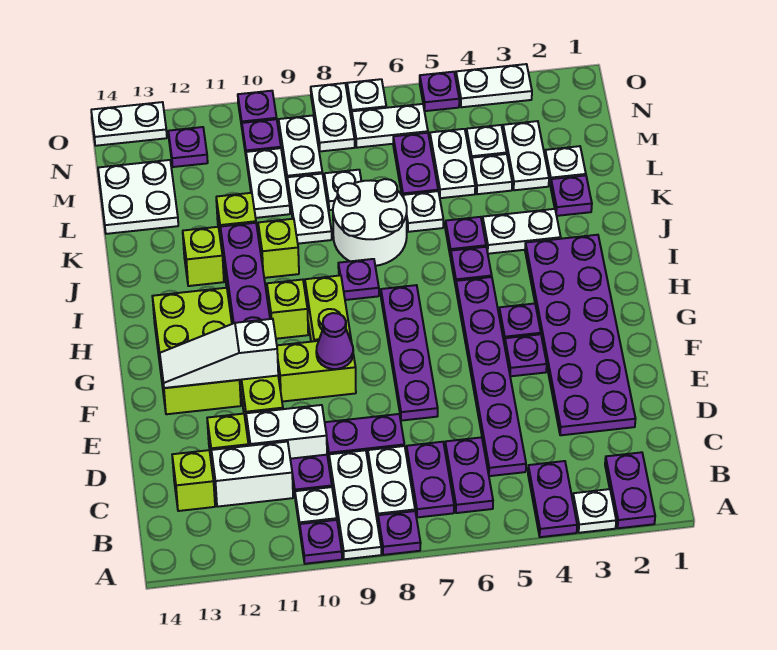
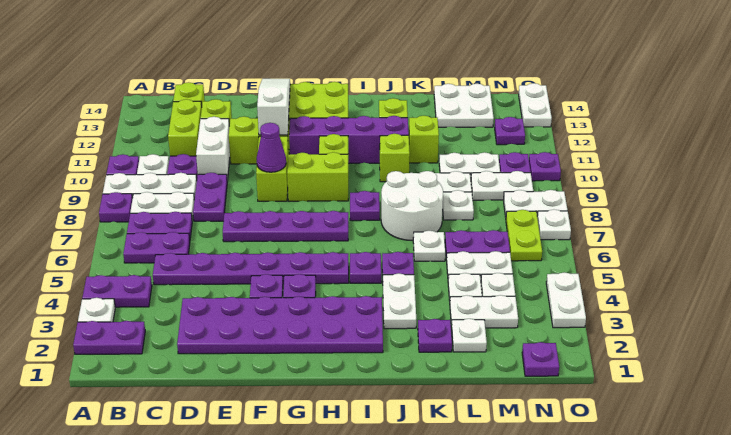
white brick C11:C12 level 1 -> lime brick C11:C12 level 1
white plate N6:N7 level 1 -> lime plate N6:N7 level 1
purple plate O5 level 1 -> purple plate N1 level 1

